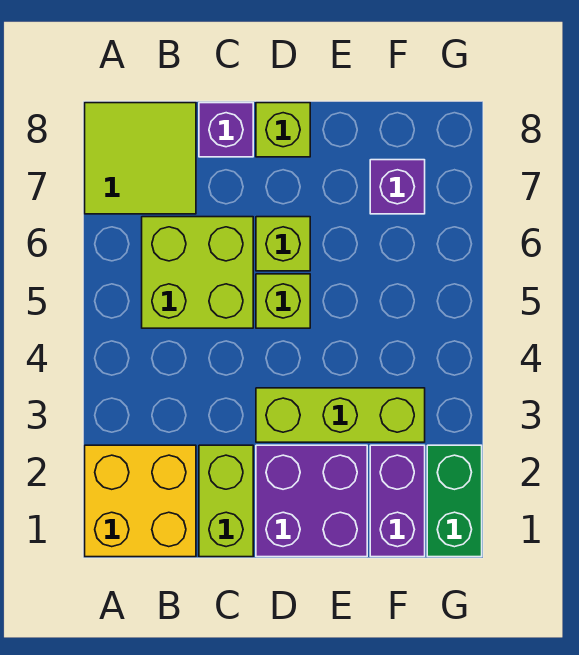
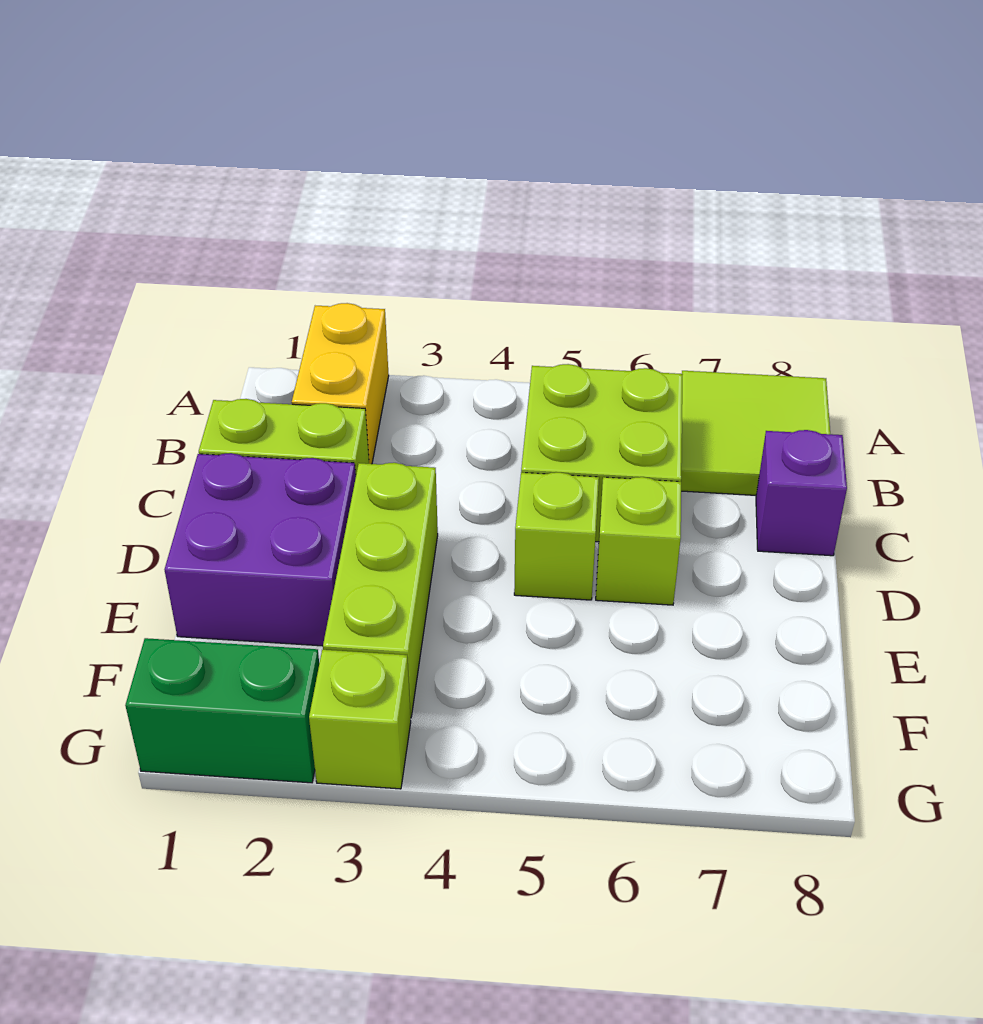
yellow brick A1:B2 level 1 -> yellow brick A2:B2 level 1
lime brick D8 level 1 -> lime brick G3 level 1
purple brick F1:F2 level 1 -> none
purple brick F7 level 1 -> none

